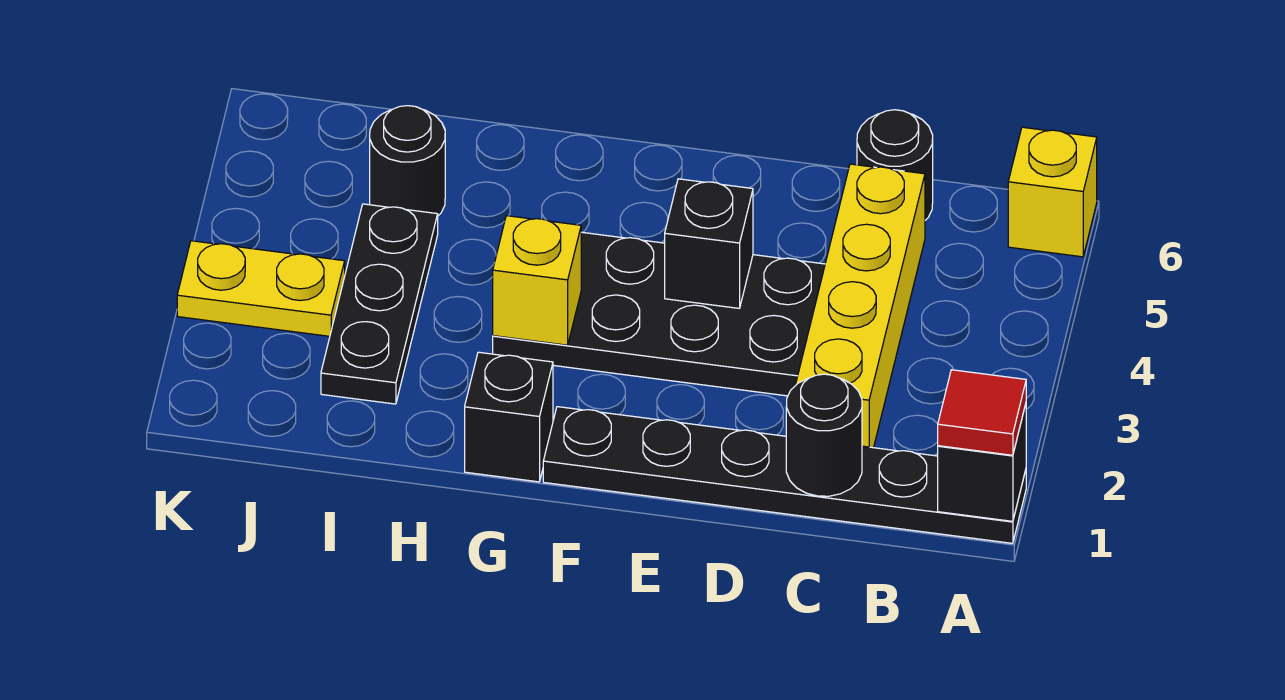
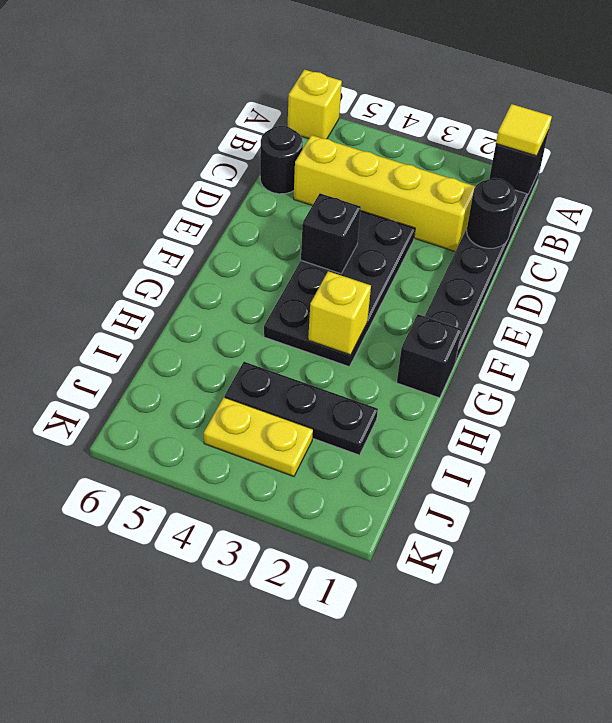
red tile A1 level 3 -> yellow tile A1 level 3
black round brick I5 level 1 -> none
yellow plate J3:K3 level 1 -> yellow plate J3:J4 level 1

